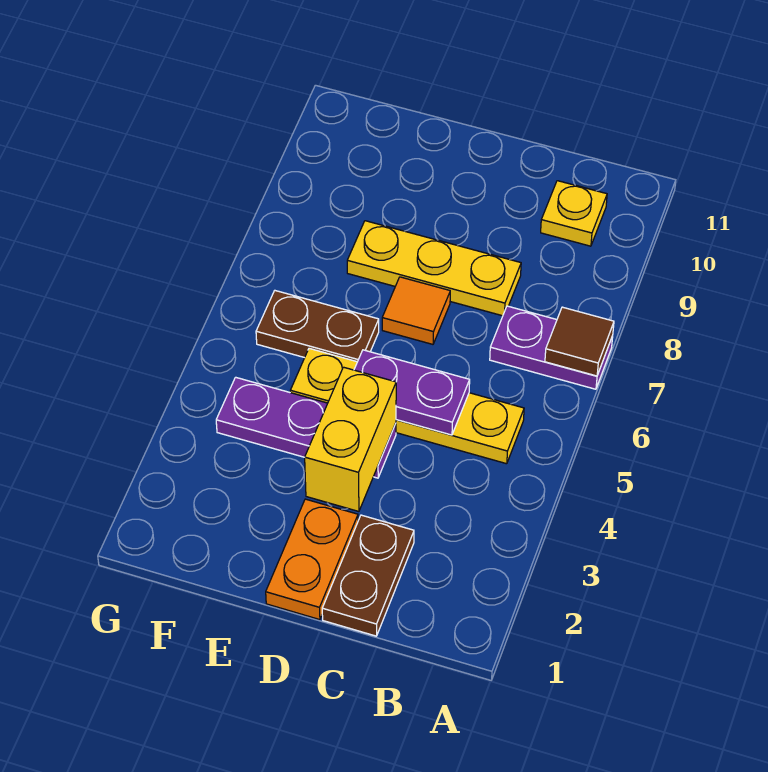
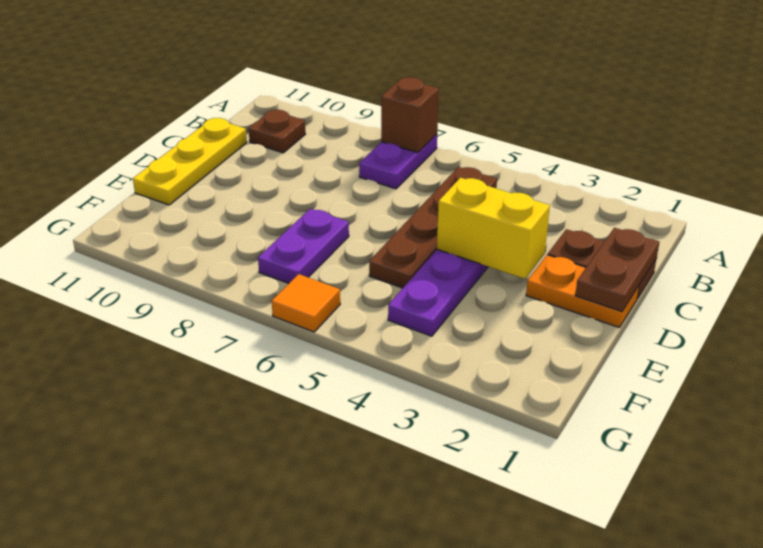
brown tile A7 level 2 -> brown brick A7 level 2
yellow plate B5:E5 level 1 -> brown plate B5:E5 level 1
yellow plate B10 level 1 -> brown plate B10 level 1
purple plate C5:D5 level 2 -> purple plate E7:F7 level 1
yellow plate C8:E8 level 1 -> yellow plate C11:E11 level 1
orange tile D7 level 1 -> orange tile G6 level 1
brown plate E6:F6 level 1 -> brown plate C1:D1 level 2

